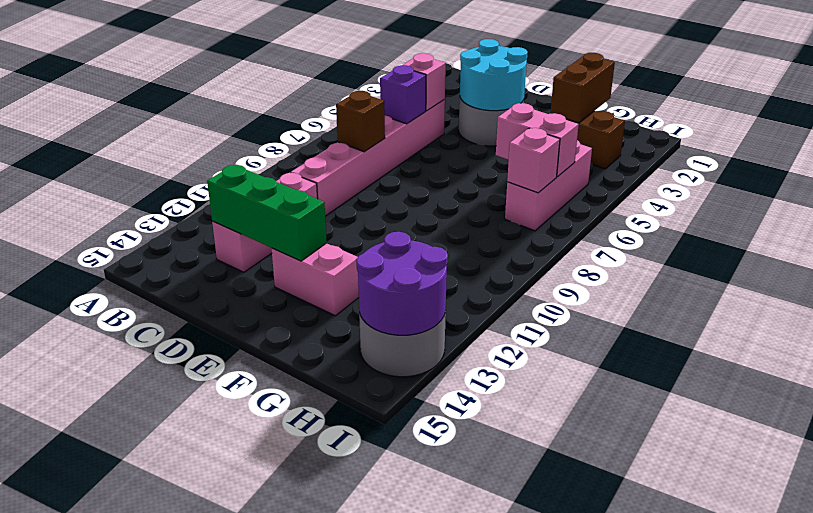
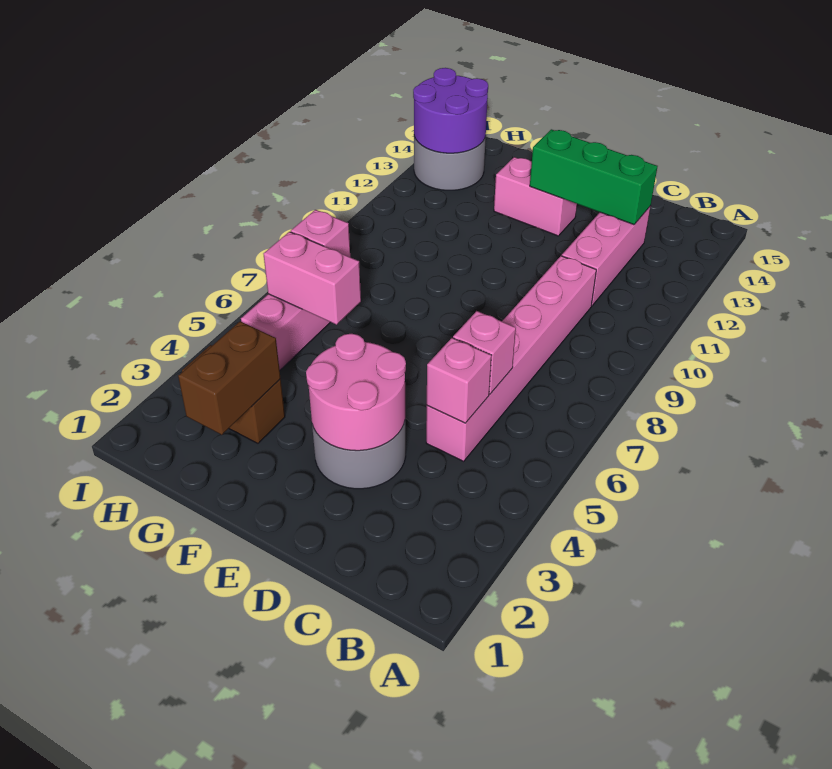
purple brick C6 level 2 -> pink brick C6 level 2
brown brick C8 level 2 -> none
cyan round brick D3:E4 level 2 -> pink round brick D3:E4 level 2

